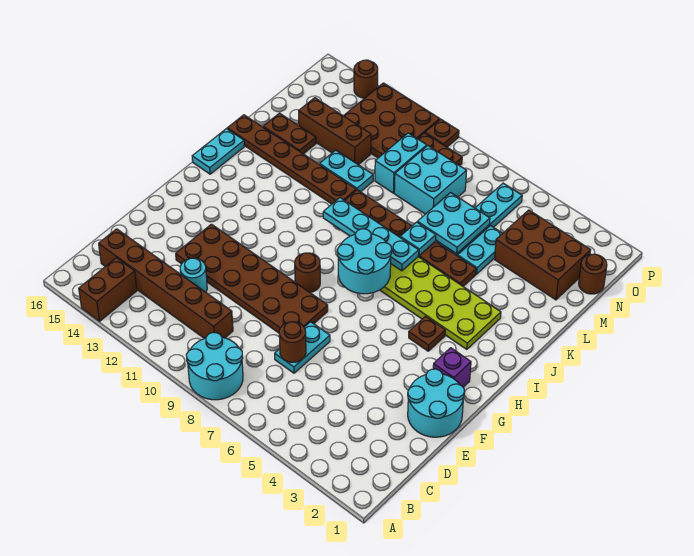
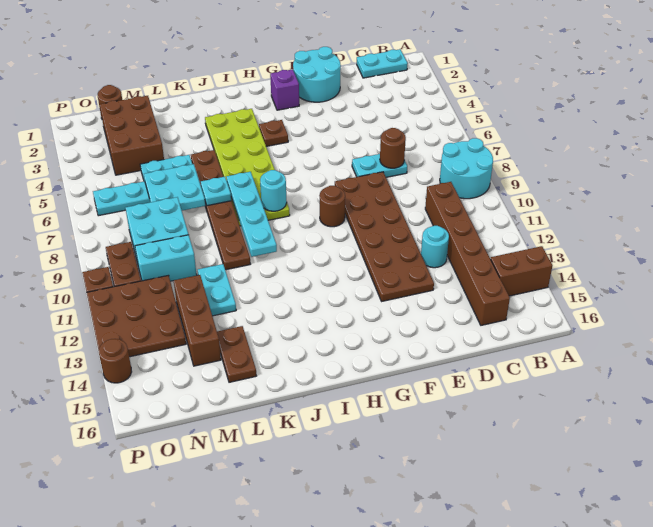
cyan round brick H7:I8 level 2 -> cyan round brick I8 level 2
cyan plate I16:J16 level 1 -> cyan plate B1:C1 level 1
brown plate K11:K16 level 1 -> none

